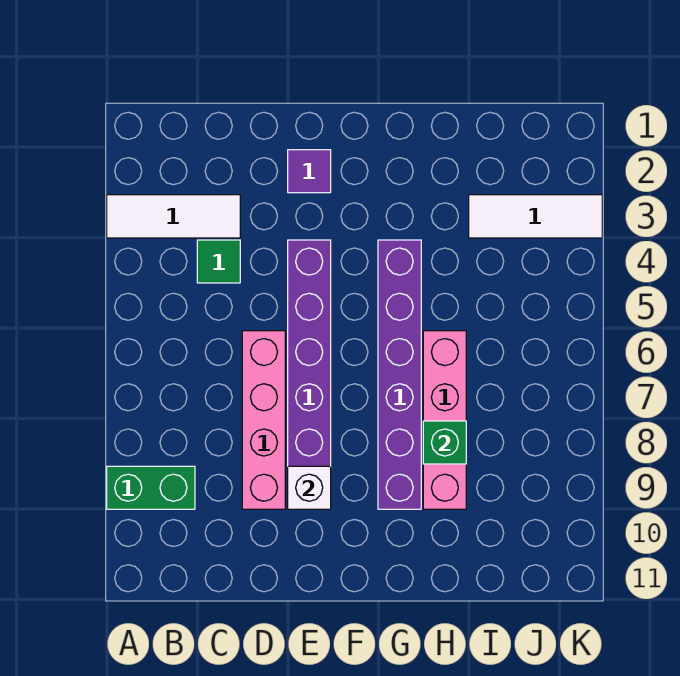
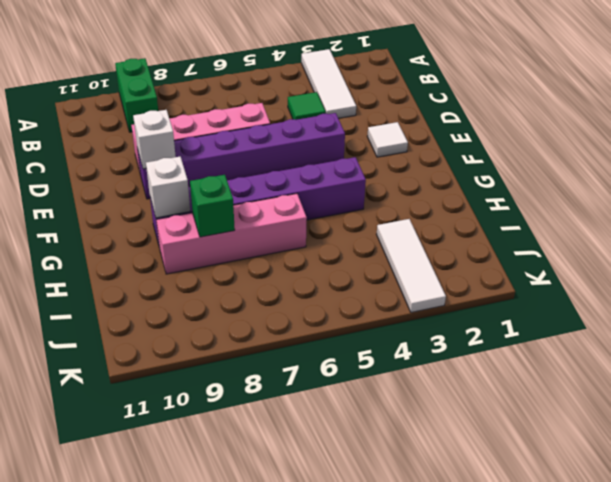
purple tile E2 level 1 -> white tile E2 level 1
none -> white brick G9 level 2

